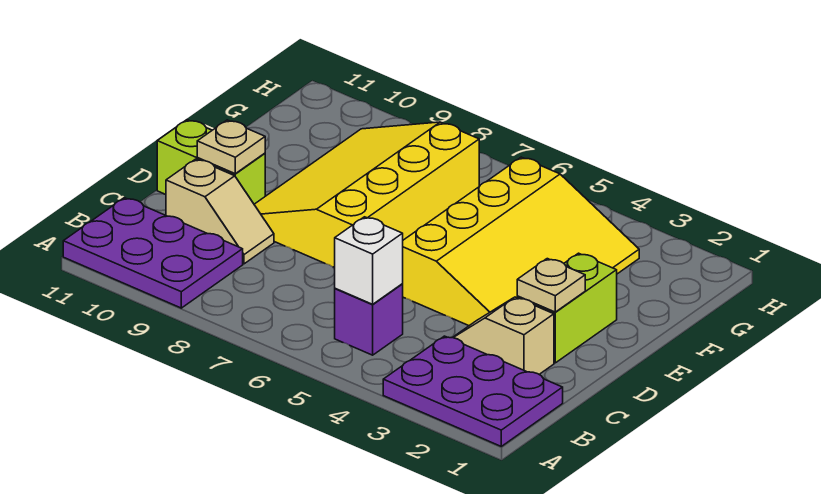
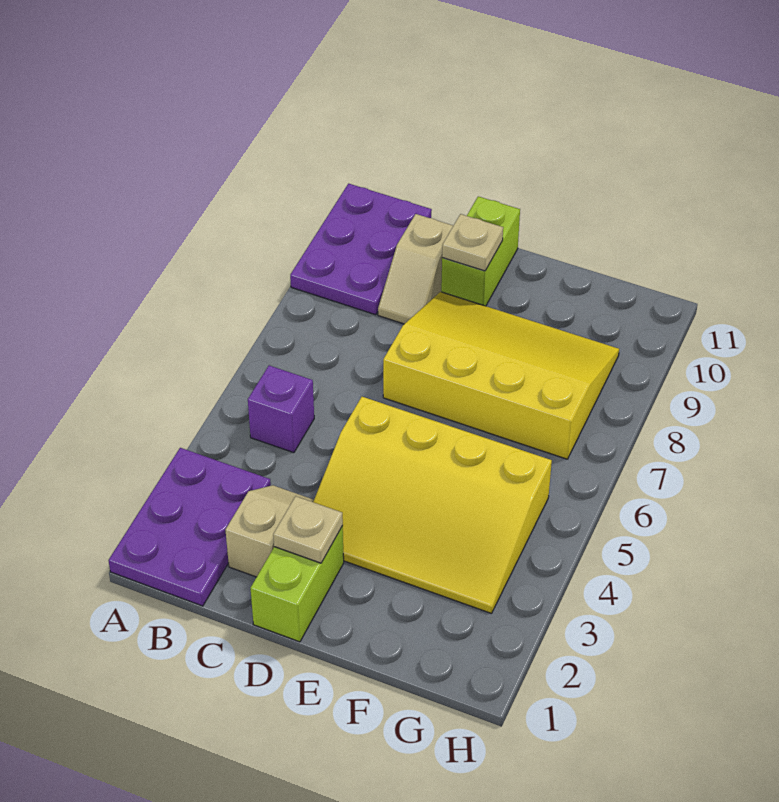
white brick B5 level 2 -> none
lime brick D2:E2 level 1 -> lime brick D1:D2 level 1

